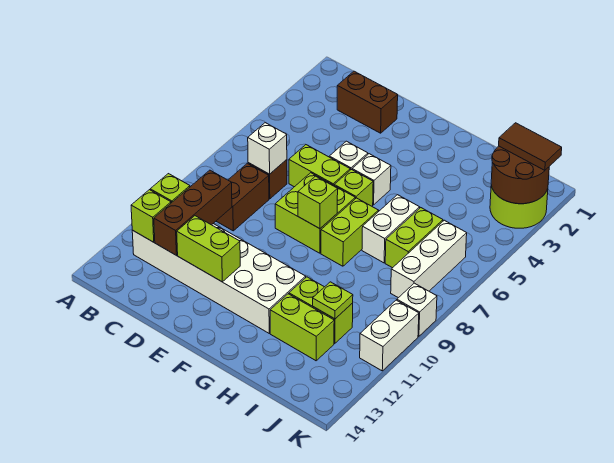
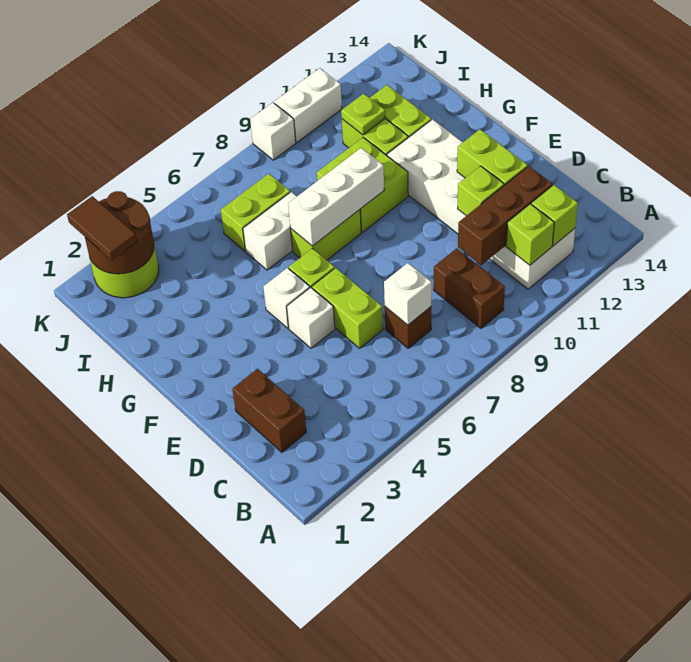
brown brick C8:C9 level 1 -> brown brick B9:C9 level 1
lime brick E7:F8 level 1 -> lime brick G9:H10 level 1
lime brick F8 level 2 -> lime brick D11 level 2
white brick J6:J8 level 1 -> white brick G7:G9 level 2

